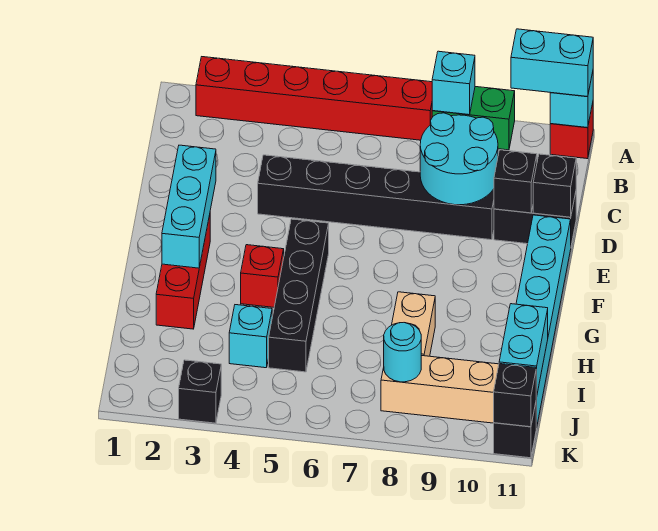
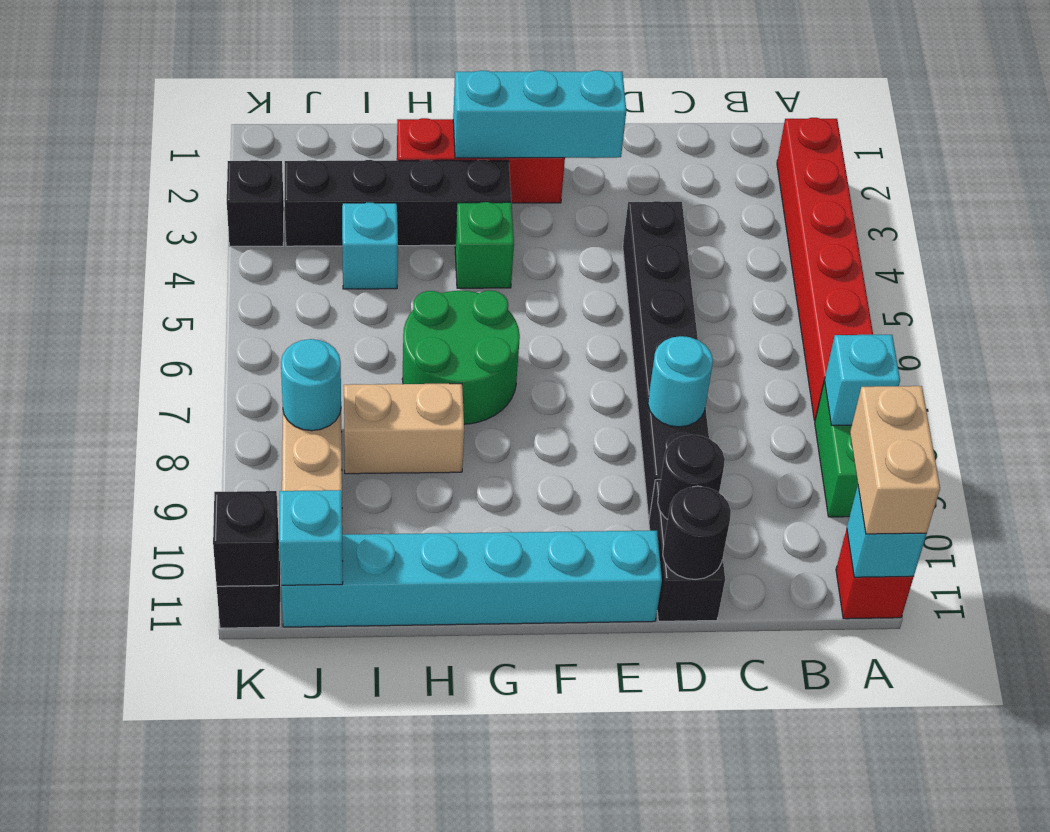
cyan brick A10:A11 level 3 -> tan brick A10:A11 level 3
cyan round brick C8:D9 level 2 -> cyan round brick D8 level 2
black brick D10 level 2 -> black round brick D10 level 2
black brick D11 level 2 -> black round brick D11 level 2
black brick F5:I5 level 1 -> black brick G3:J3 level 1
red brick G4 level 1 -> green brick G4 level 1
none -> green round brick G6:H7 level 1
cyan brick I11:J11 level 2 -> cyan brick J11 level 2

